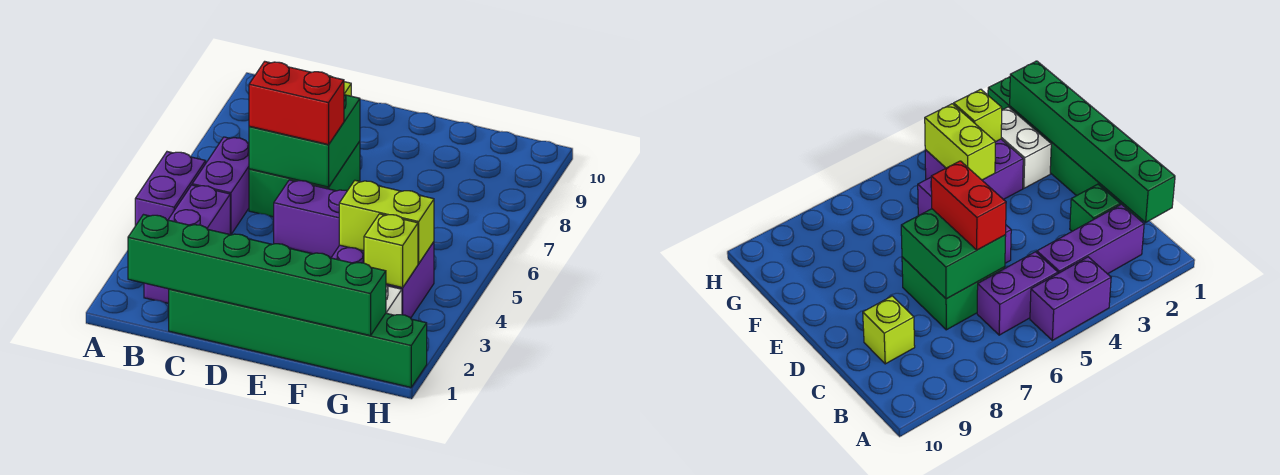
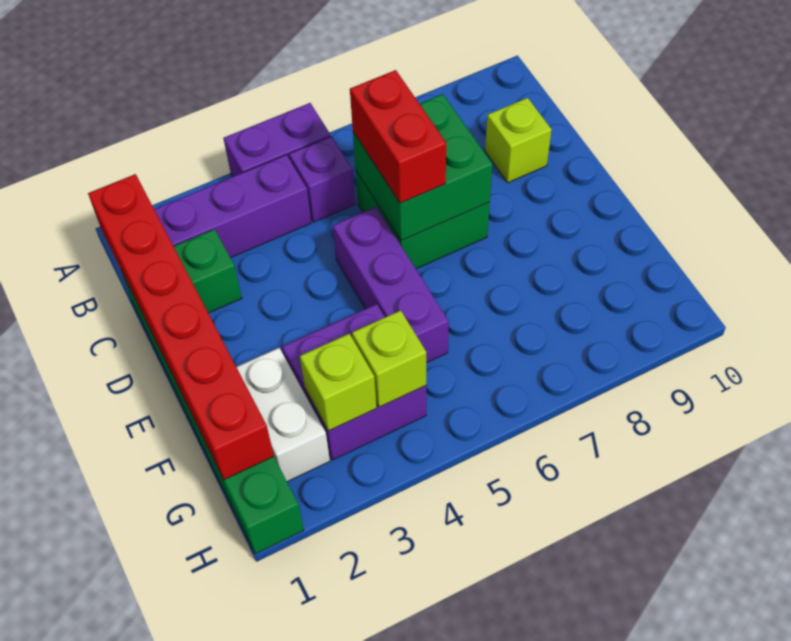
green brick B1:G1 level 2 -> red brick B1:G1 level 2
purple brick B5:B6 level 1 -> purple brick B5 level 1
lime brick F4:G4 level 2 -> lime brick G4 level 2

